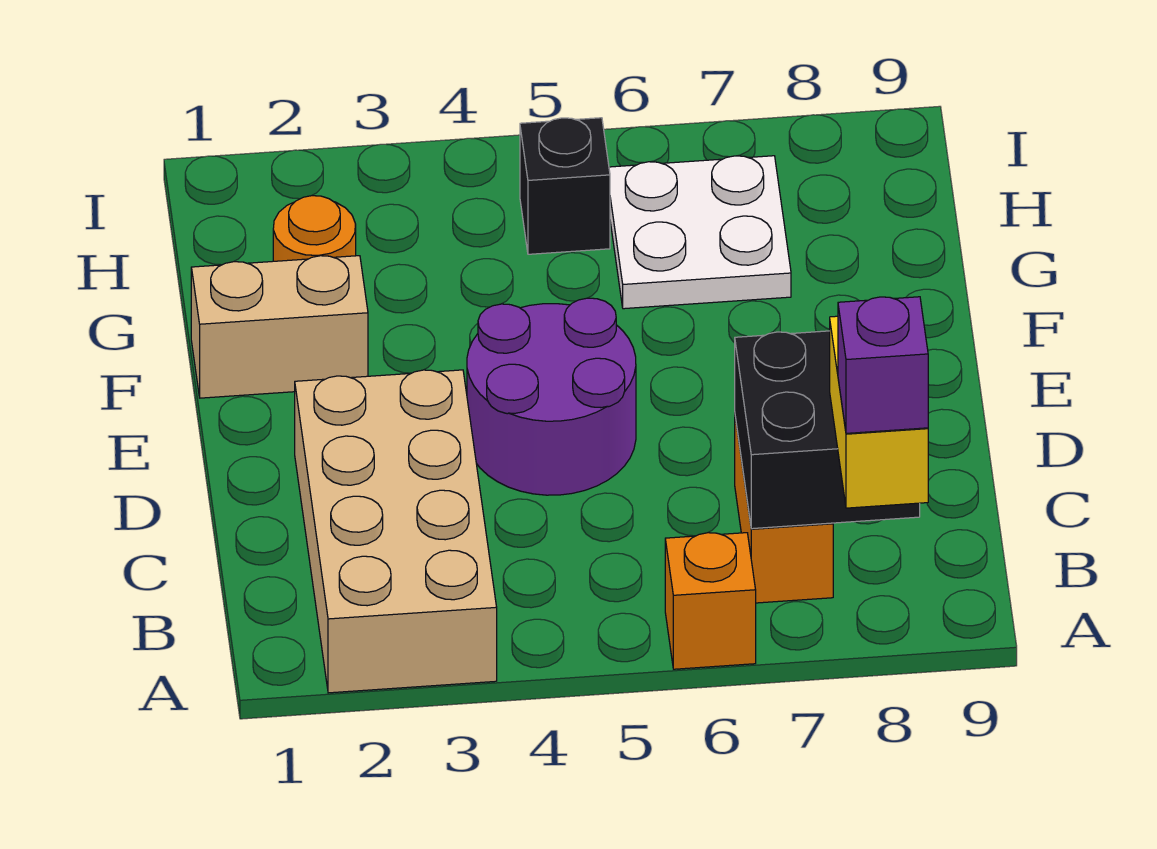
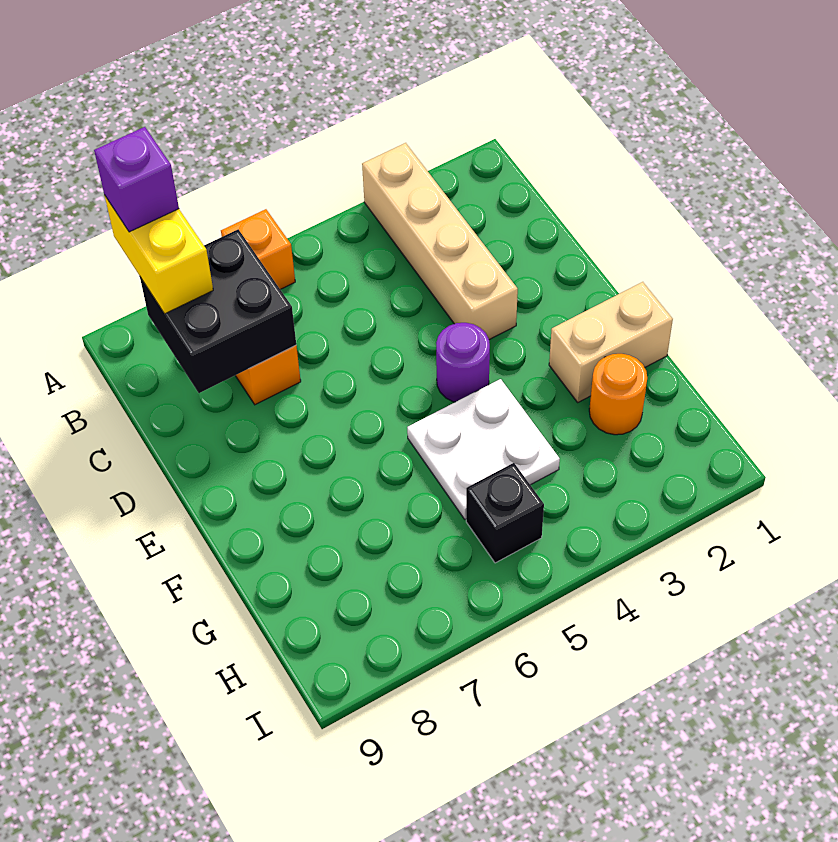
tan brick A2:D3 level 1 -> tan brick A3:D3 level 1
purple round brick D4:E5 level 1 -> purple round brick E4 level 1
white plate G6:H7 level 1 -> white plate F4:G5 level 1

